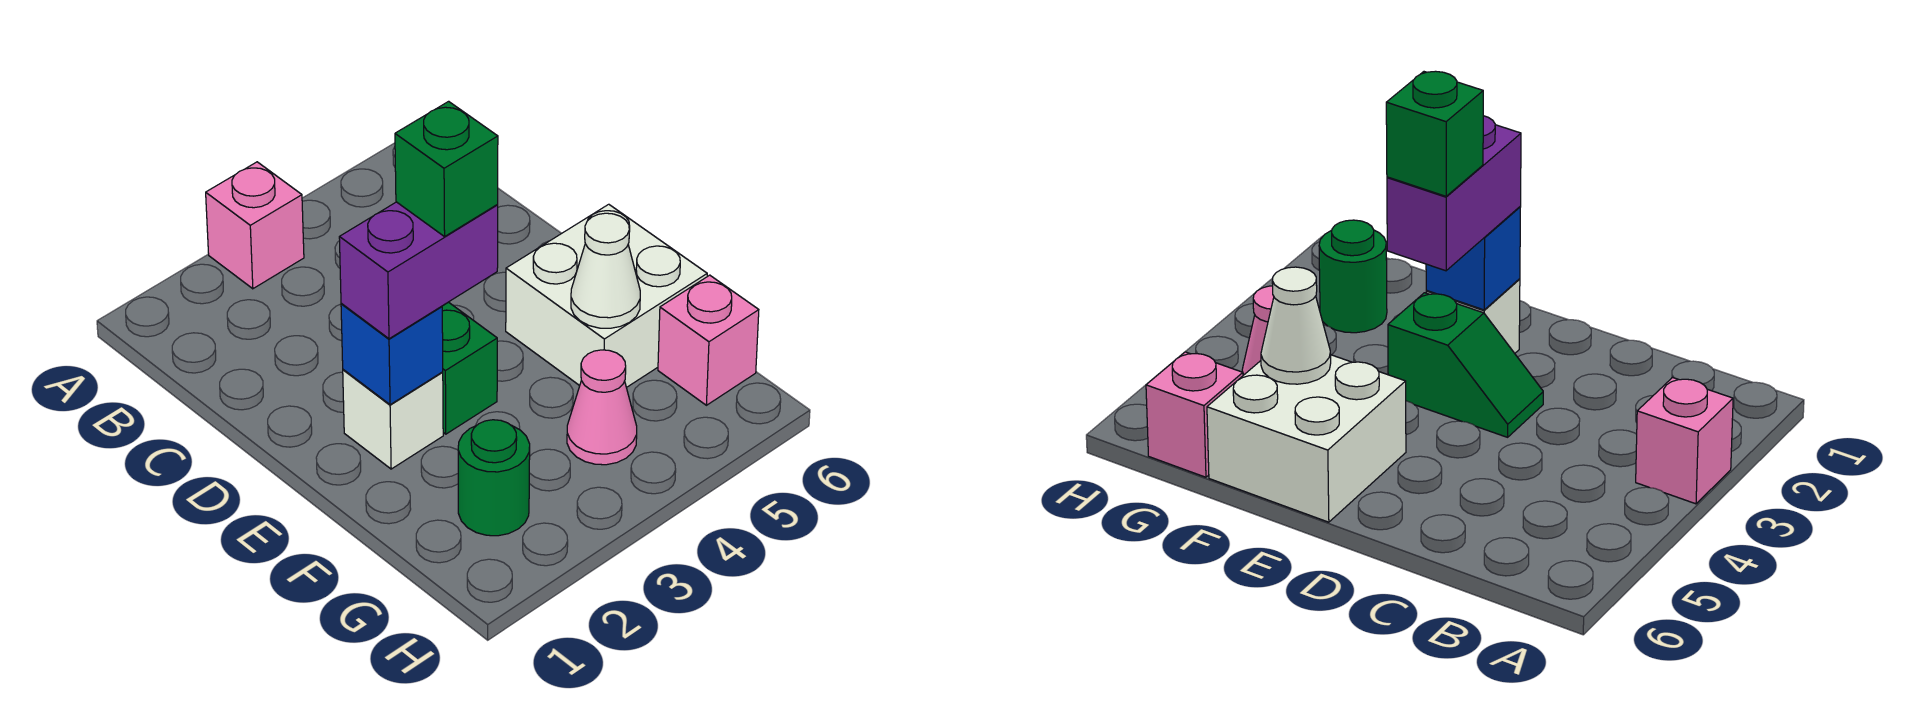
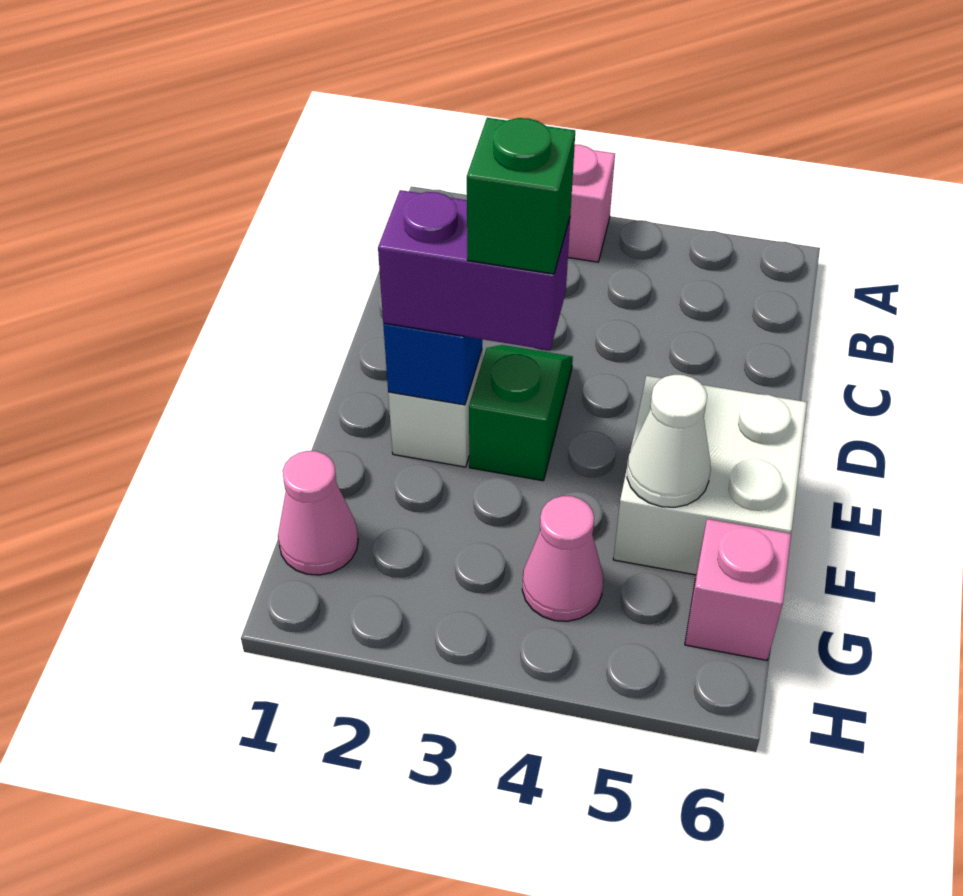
none -> pink cone G1 level 1
green round brick G2 level 1 -> none

